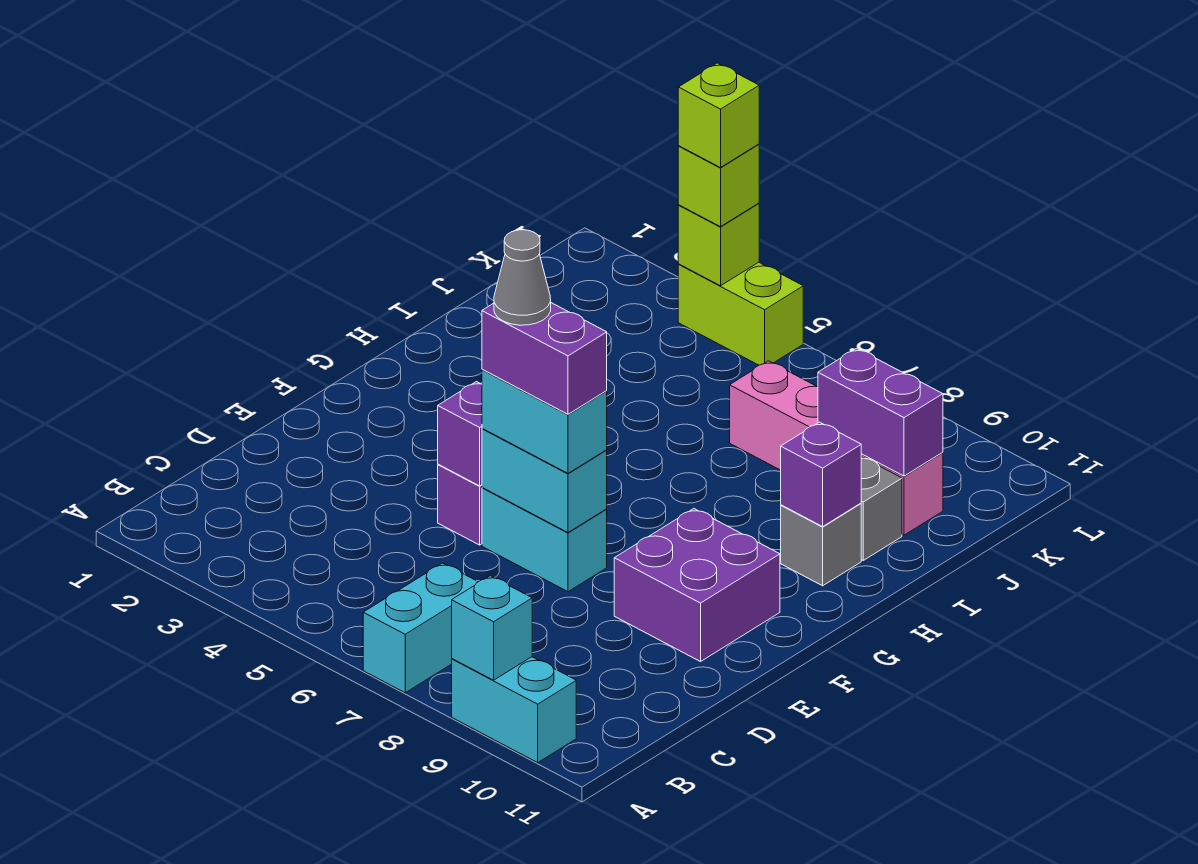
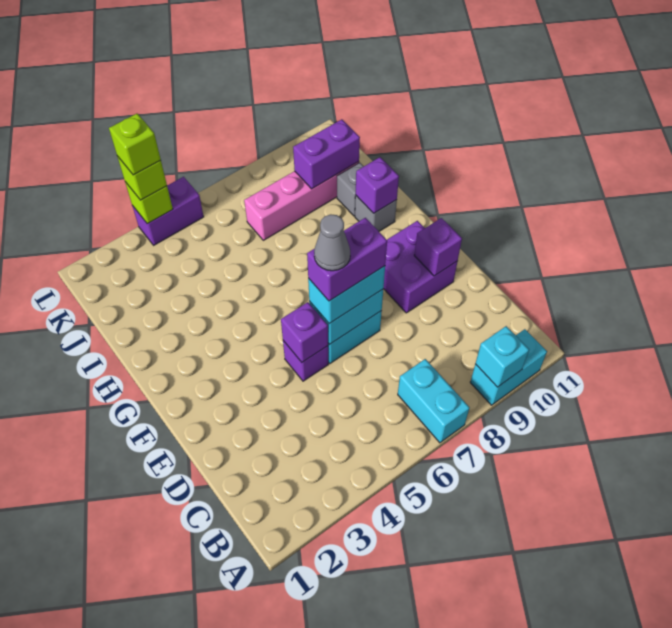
none -> purple brick E10 level 2
lime brick L4:L5 level 1 -> purple brick L4:L5 level 1

